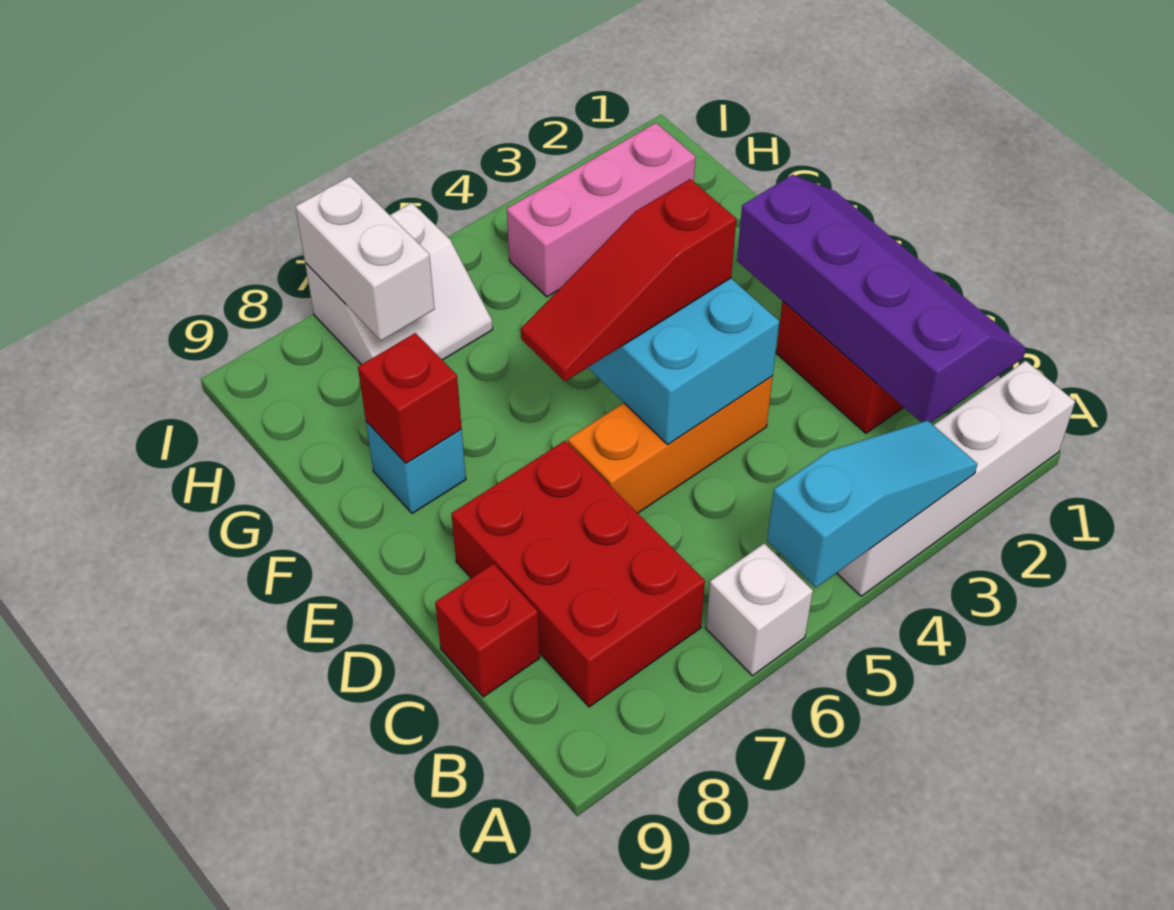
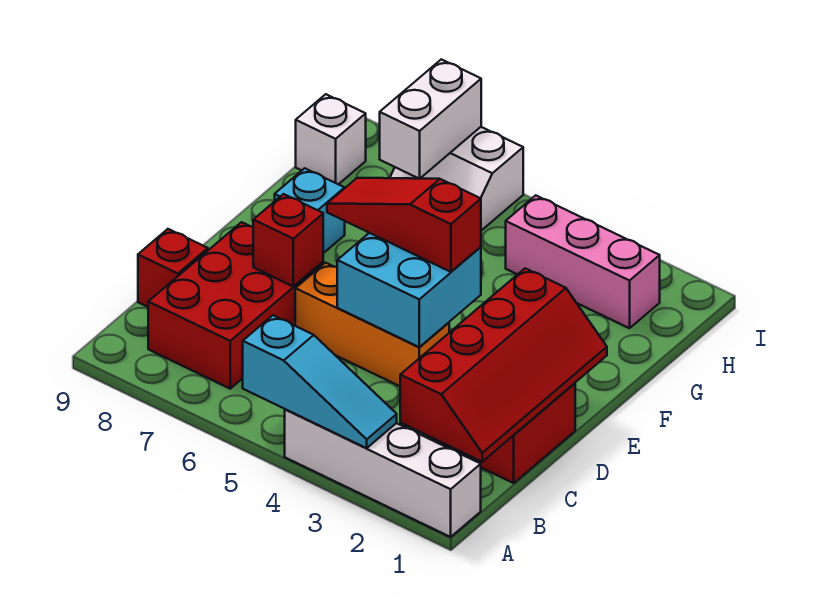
white brick A6 level 1 -> white brick H9 level 1
purple slope B1:E2 level 2 top 2 -> red slope B1:E2 level 2 top 2
red brick F8 level 2 -> red brick D7 level 2

